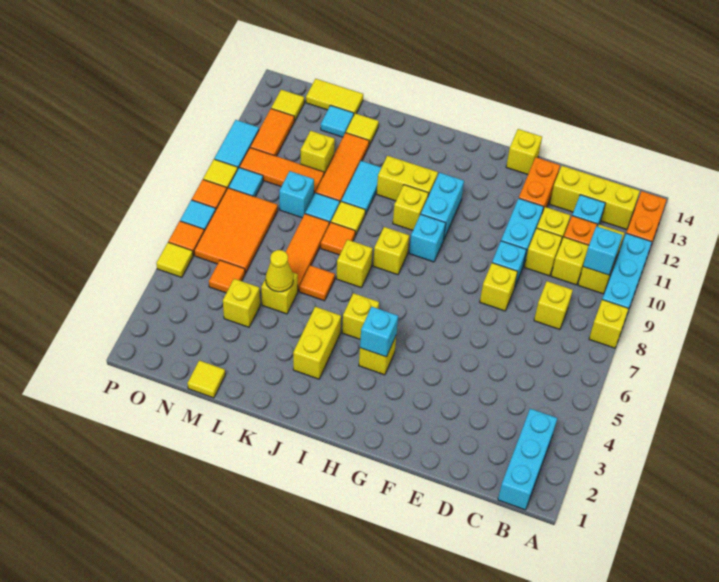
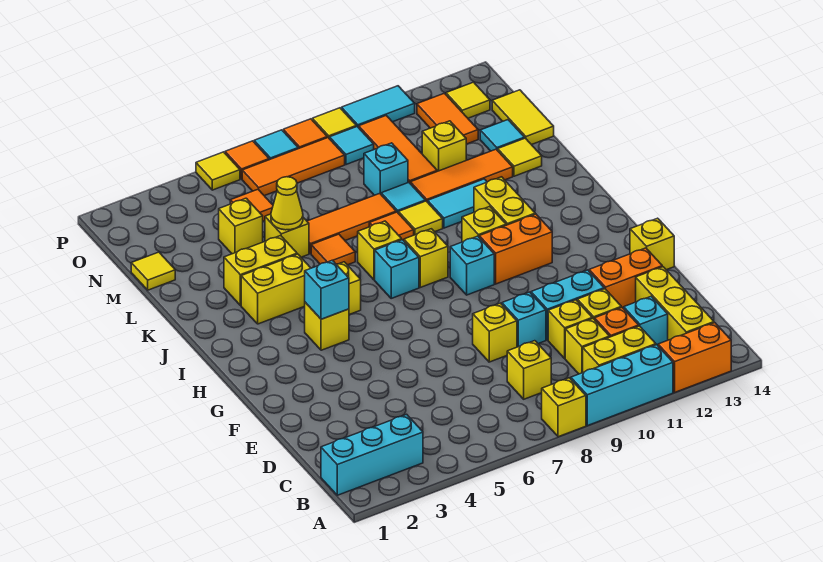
cyan brick B10 level 2 -> cyan brick I7 level 1
cyan brick H10:H11 level 1 -> orange brick H10:H11 level 1
none -> yellow brick K3:K4 level 1
orange tile N6:O8 level 1 -> orange tile O6:O8 level 1
orange tile O11:O12 level 1 -> orange tile N12:O12 level 1

